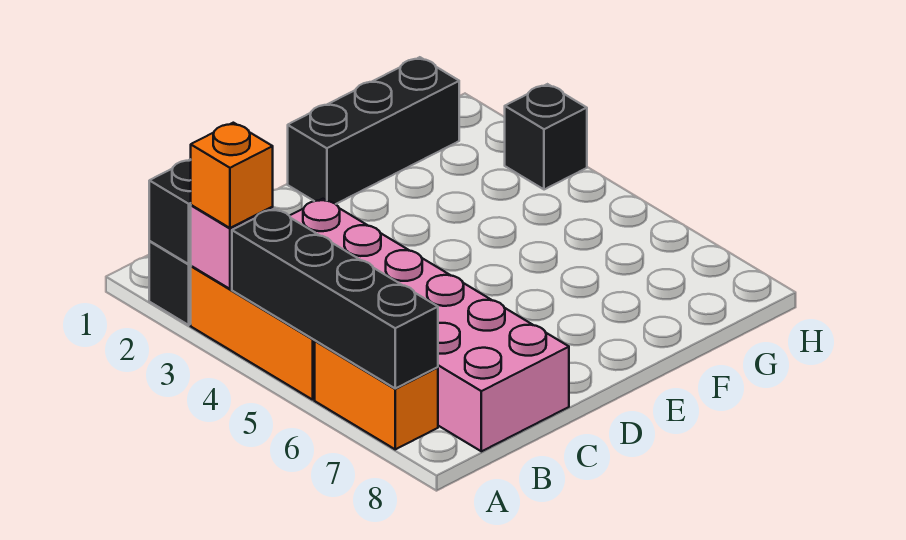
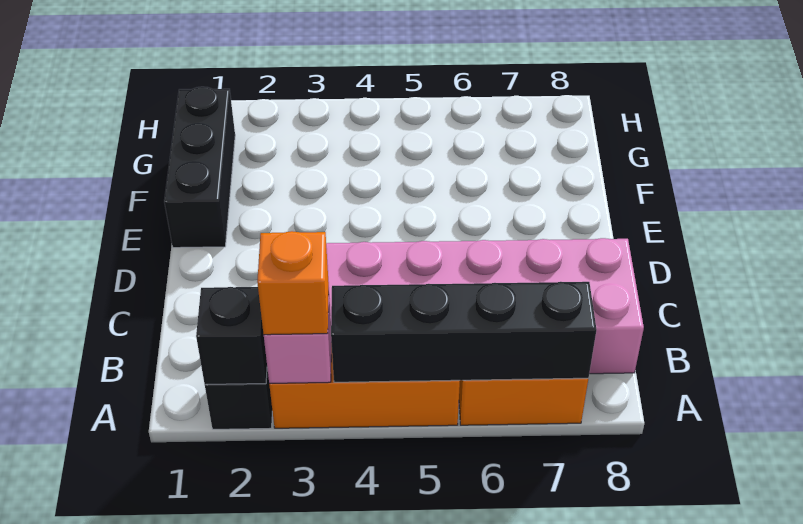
black brick H3 level 1 -> none

